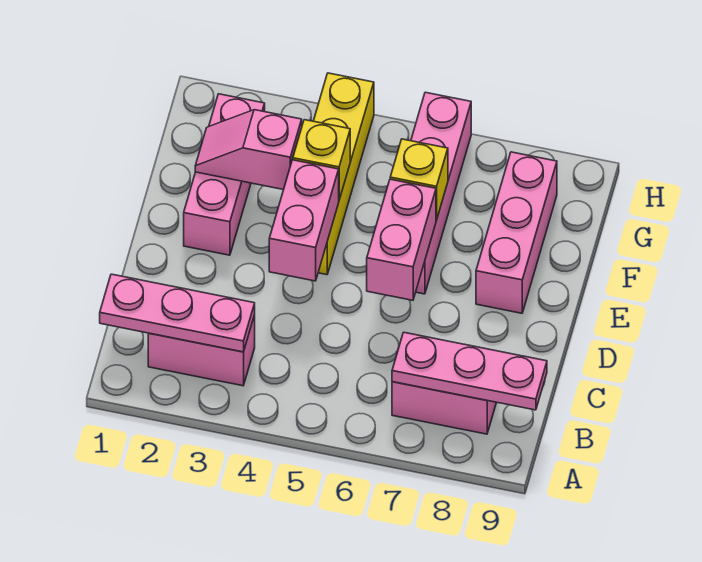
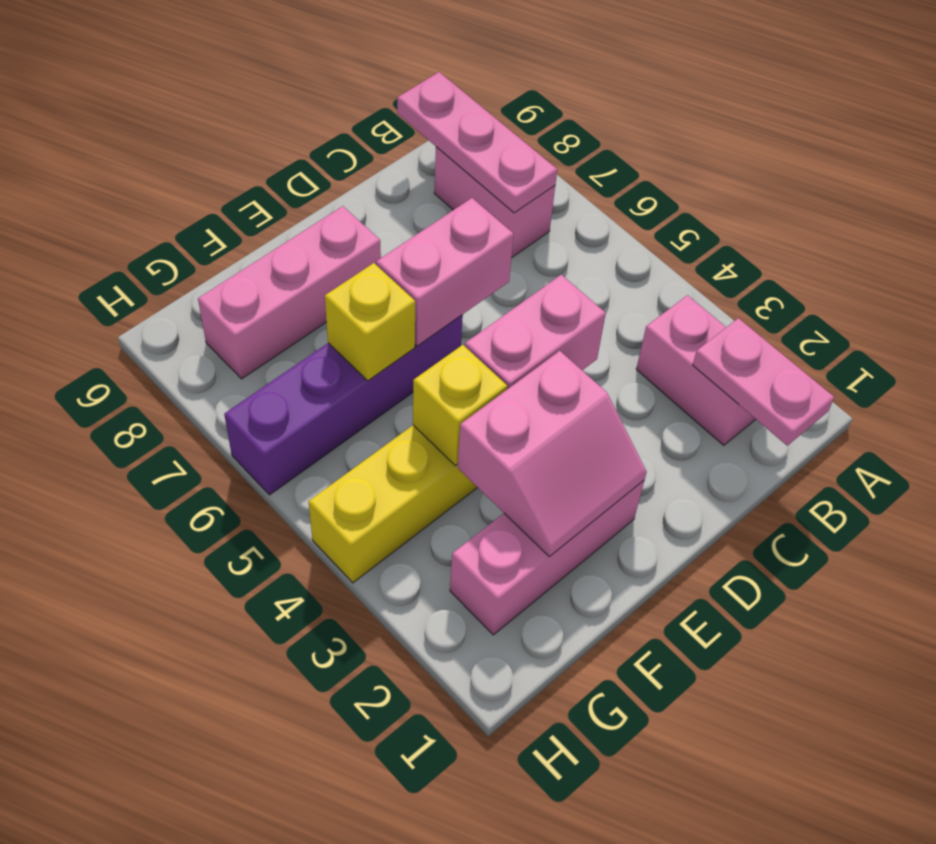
pink plate B1:B3 level 2 -> pink plate B1:B2 level 2
pink brick E6:H6 level 1 -> purple brick E6:H6 level 1
pink slope F2:F3 level 2 top 3 -> pink slope E2:F3 level 2 top 3

